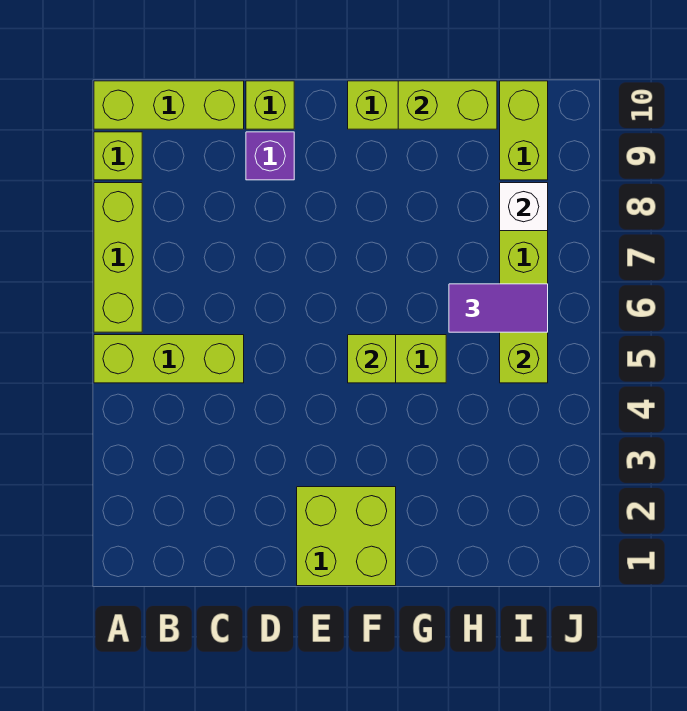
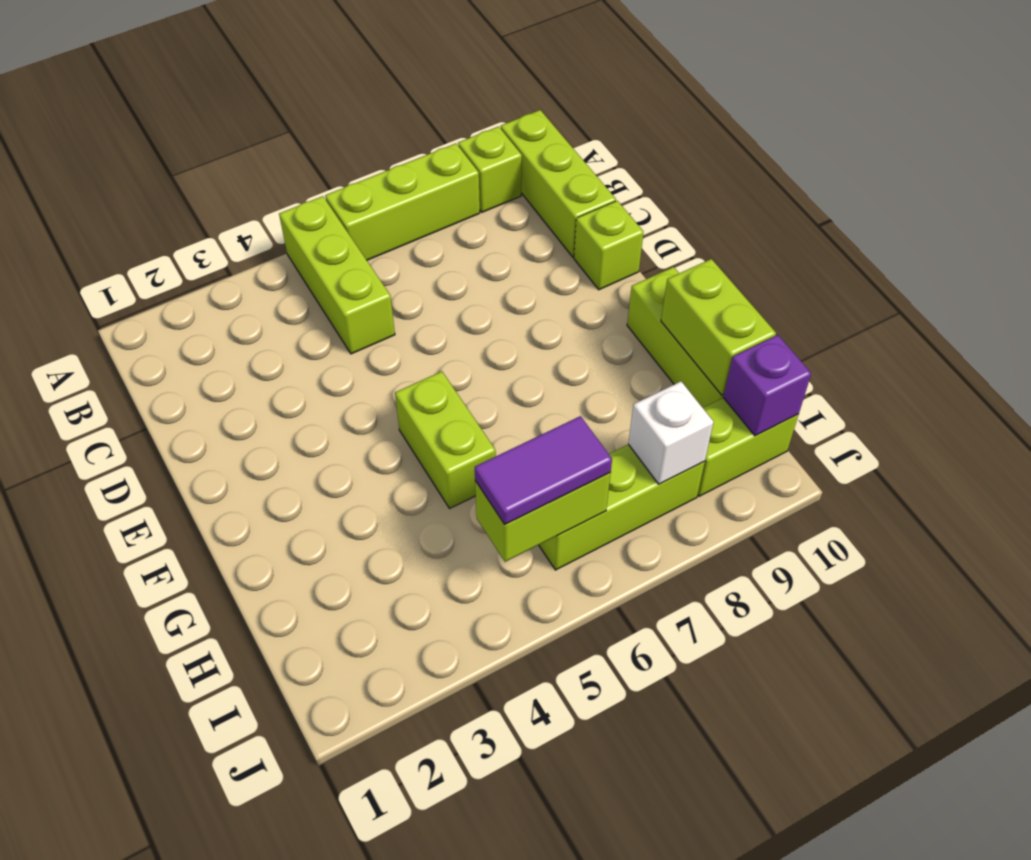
purple brick D9 level 1 -> purple brick I10 level 2
lime brick E1:F2 level 1 -> none
lime brick F5 level 2 -> none
purple tile H6:I6 level 3 -> purple tile I5:I6 level 3

